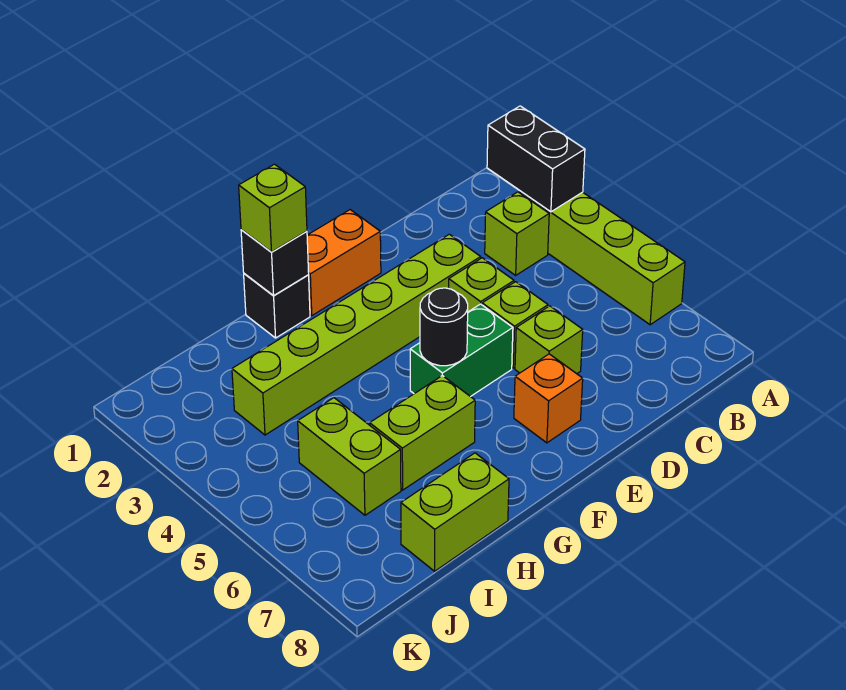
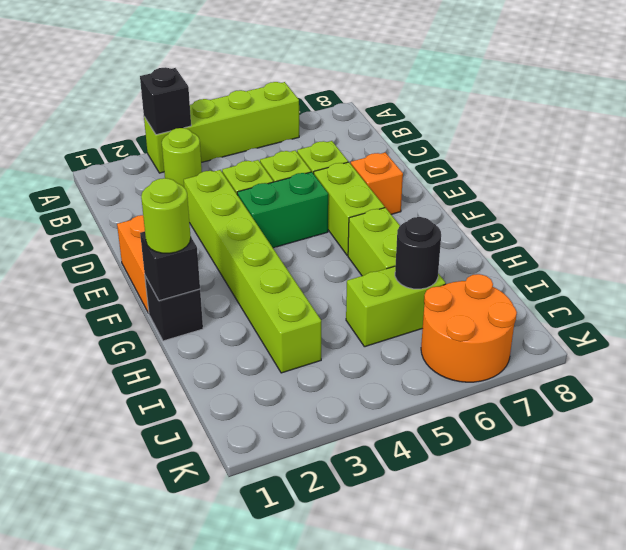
black brick A2:A3 level 2 -> black brick A3 level 2
lime brick B3 level 1 -> lime round brick B3 level 1
green brick E5:F5 level 1 -> green brick E4:E5 level 1
black round brick F5 level 2 -> black round brick I6 level 2
lime brick G1 level 3 -> lime round brick G1 level 3
lime brick H8:I8 level 1 -> lime brick E6:F6 level 1
none -> orange round brick J6:K7 level 1

